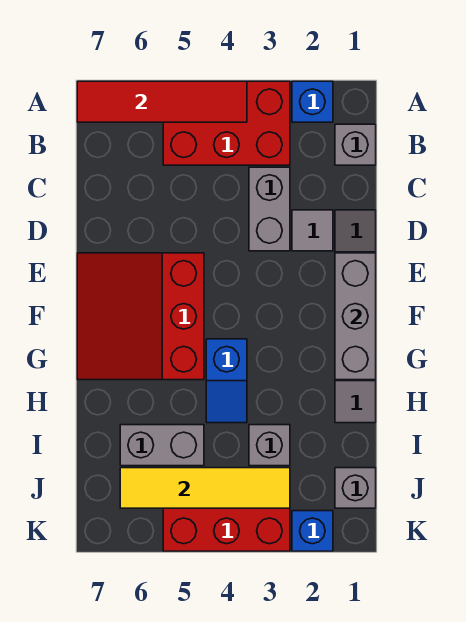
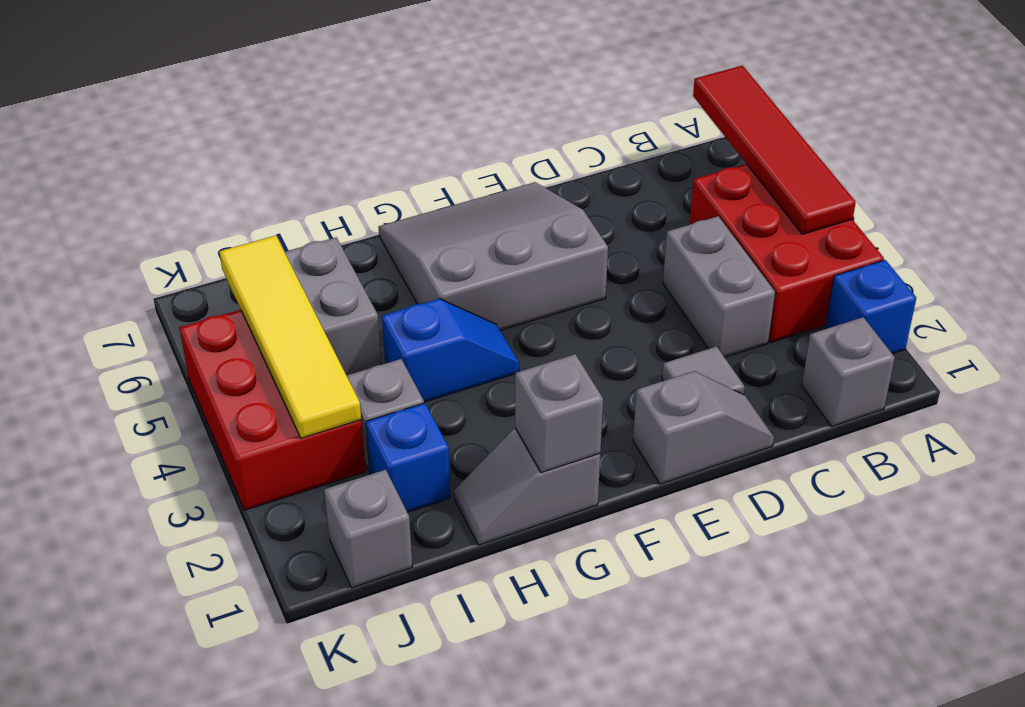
grey brick C3:D3 level 1 -> grey brick C3:C4 level 1
grey brick E1:G1 level 2 -> grey brick G1 level 2
red slope E5:G7 level 1 top 5 -> grey slope E5:G7 level 1 top 5
blue slope G4:H4 level 1 top G -> blue slope G4:H4 level 1 top H
blue brick K2 level 1 -> blue brick I2 level 1

